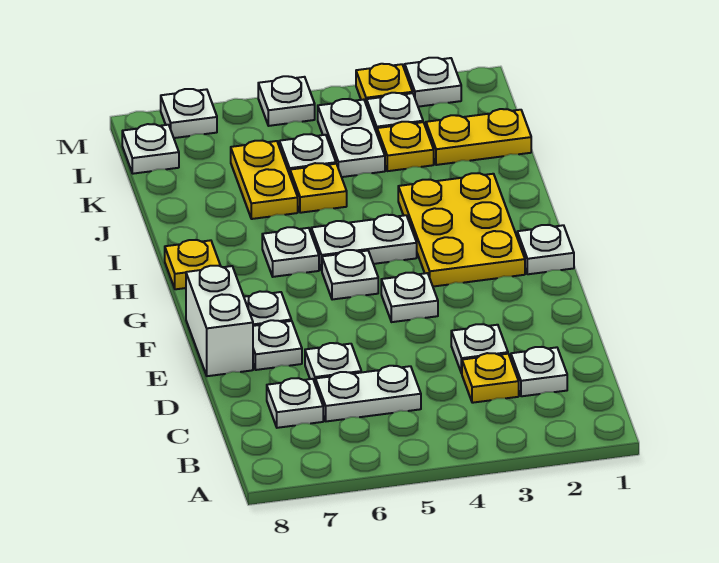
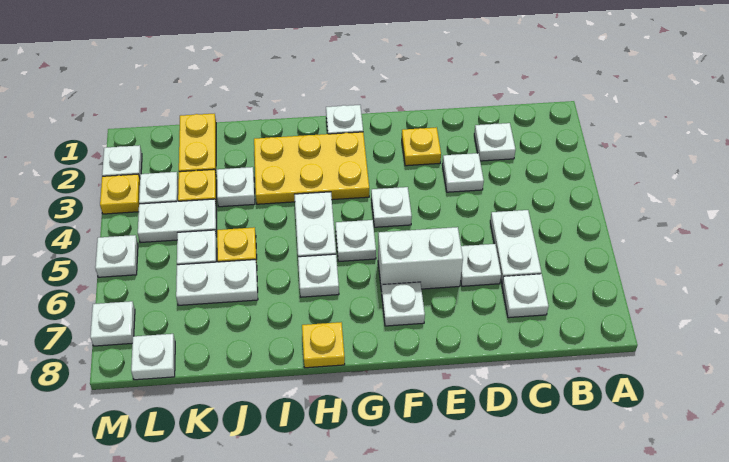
yellow plate C3 level 1 -> yellow plate E2 level 1
white plate E7 level 1 -> white plate J3 level 1
white brick E8:F8 level 1 -> white brick E6:F6 level 1
yellow plate J6:K6 level 1 -> white plate J6:K6 level 1

